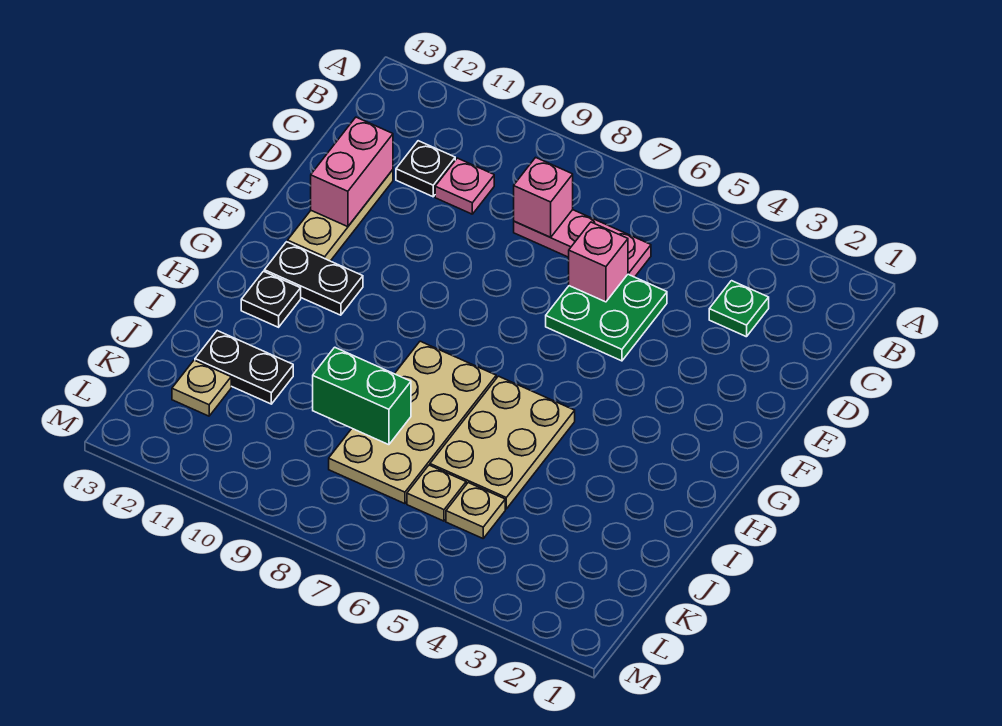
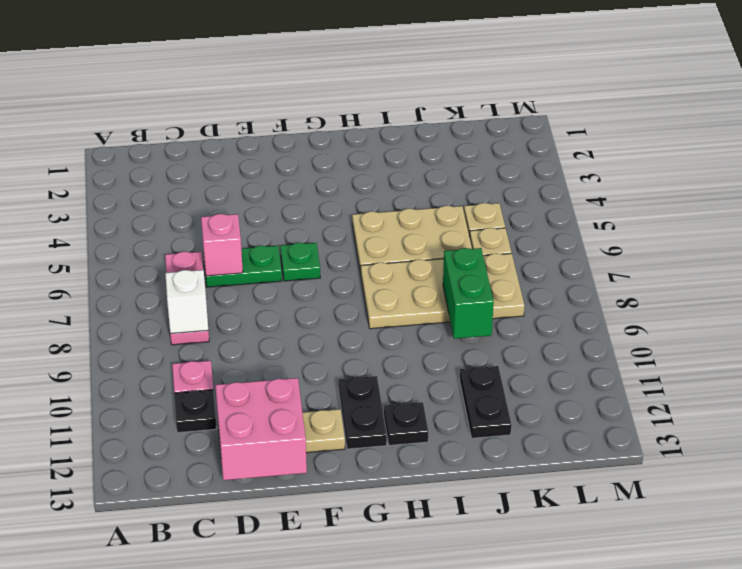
green plate C3 level 1 -> green plate F6 level 1
pink brick C8 level 2 -> white brick C8 level 2
green plate D5:E6 level 1 -> green plate D6:E6 level 1
pink brick D12:E12 level 2 -> pink brick D12:E13 level 2
tan plate K12 level 1 -> none

